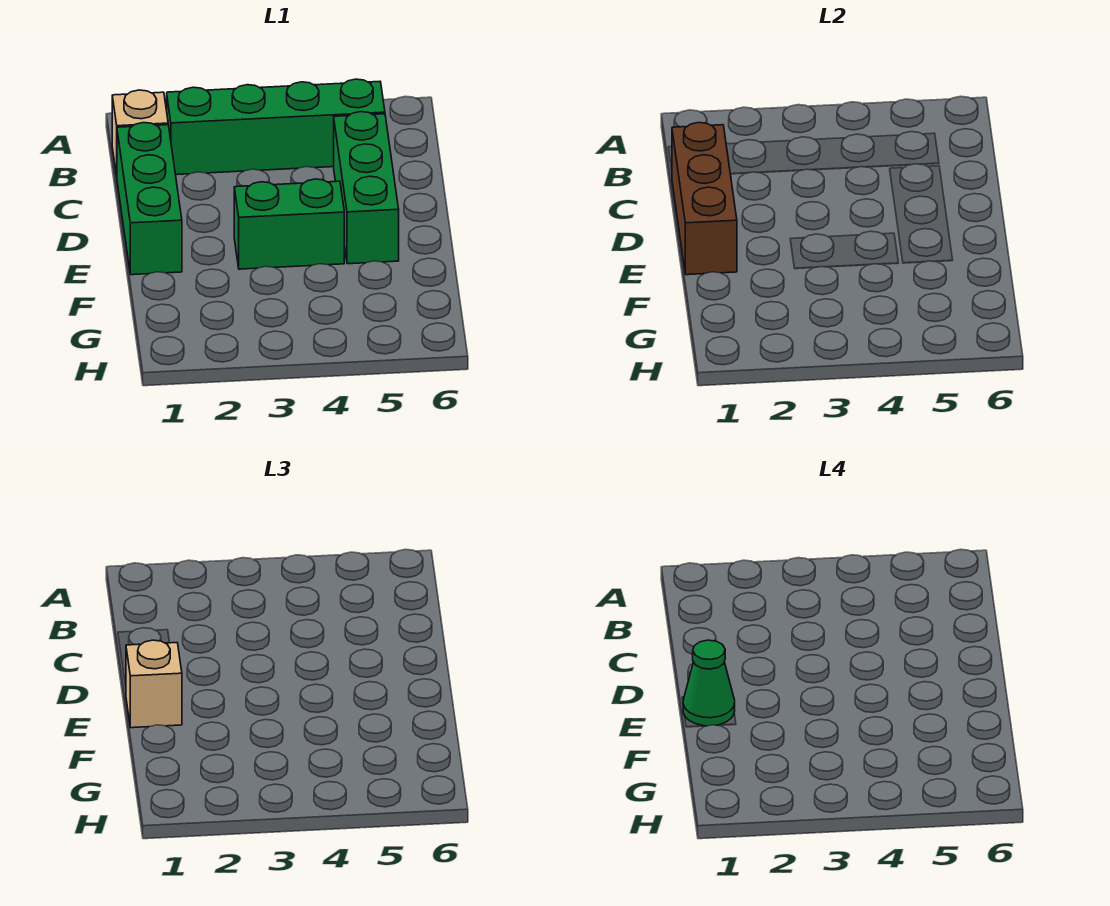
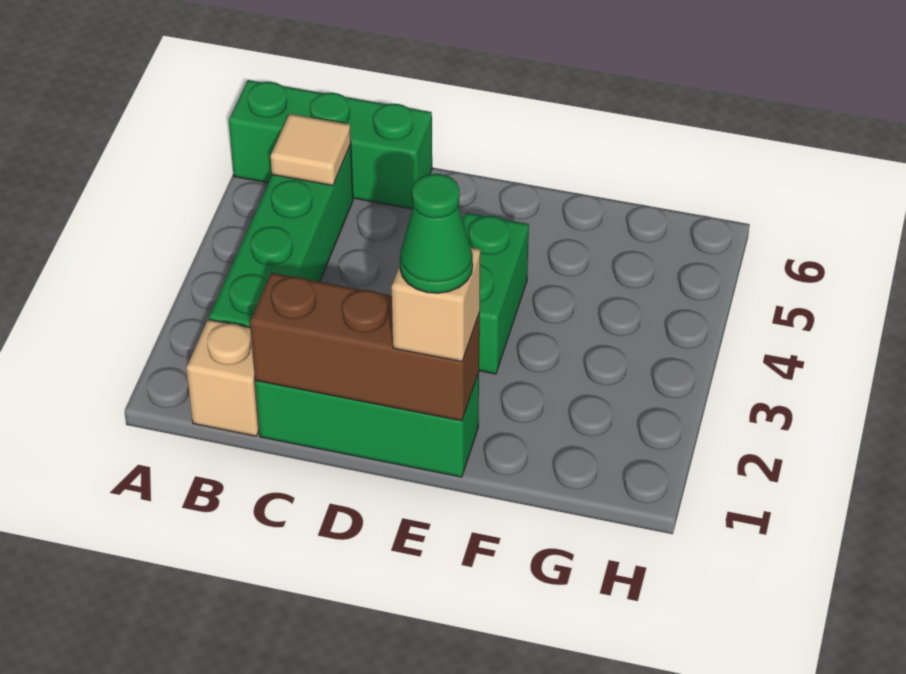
none -> tan tile B5 level 2
green brick C5:E5 level 1 -> green brick A6:C6 level 1

